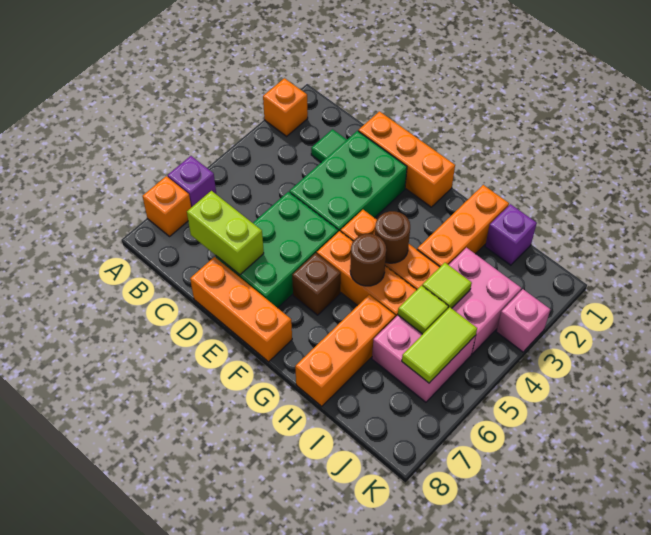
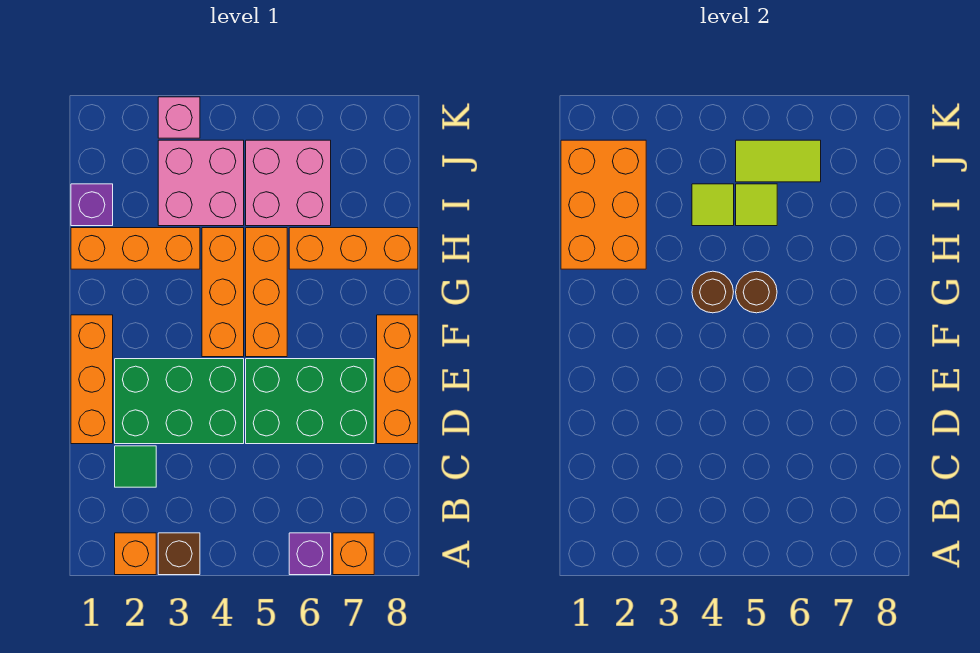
lime brick C7:D7 level 2 -> none
brown brick F6 level 1 -> brown brick A3 level 1
none -> orange brick H1:J2 level 2

